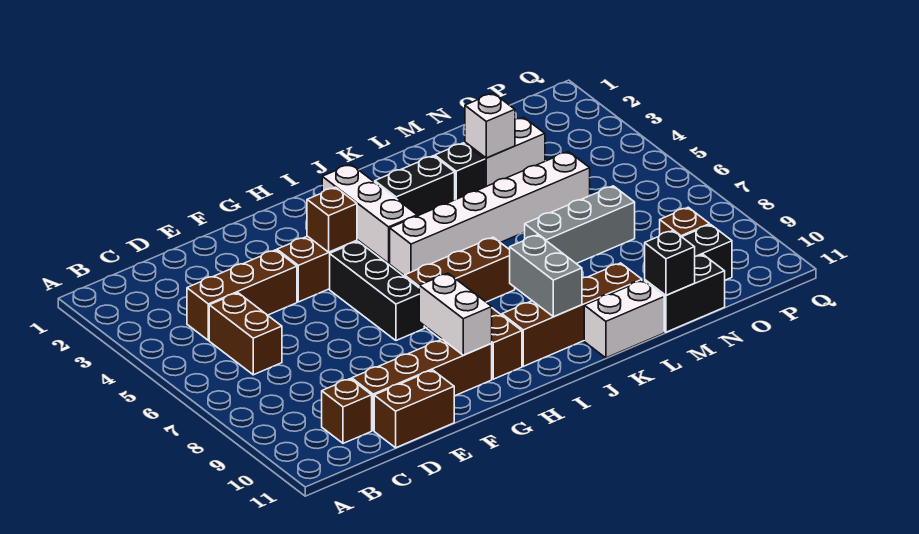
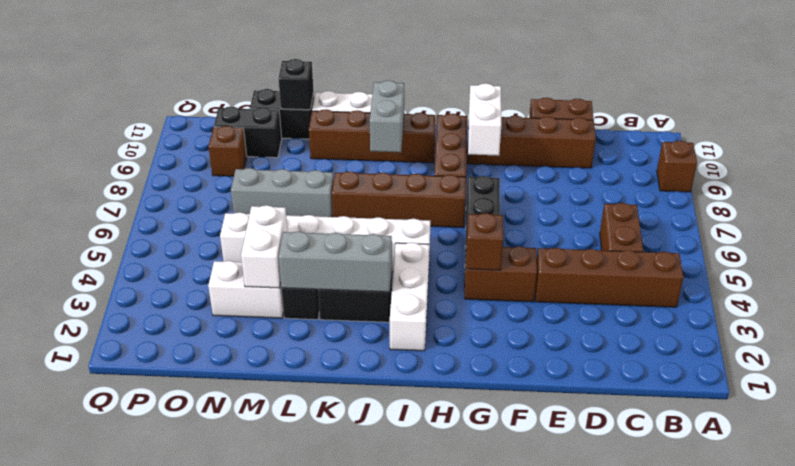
brown brick C4:E4 level 1 -> brown brick B4:E4 level 1
brown brick C10 level 1 -> brown brick A9 level 1
brown brick H7:J7 level 1 -> brown brick H7:K7 level 1
none -> grey brick J3:L3 level 2
white brick M3 level 2 -> white brick M3:M4 level 2

